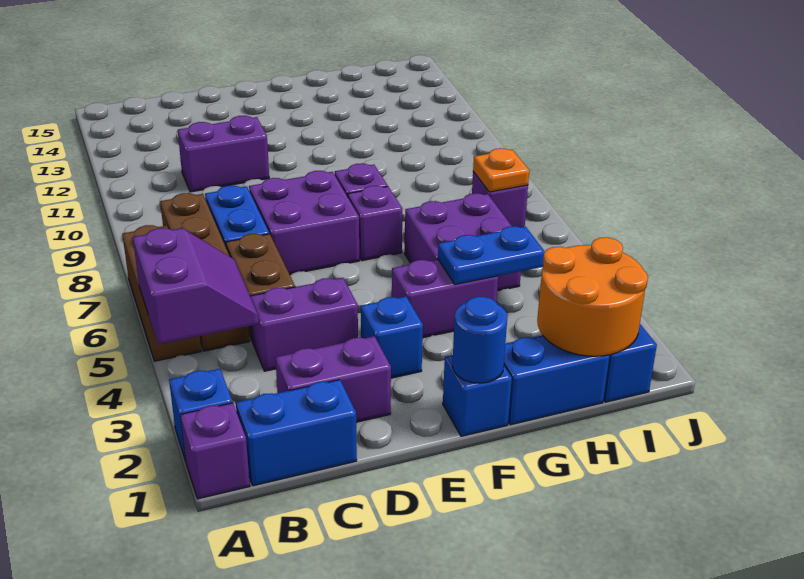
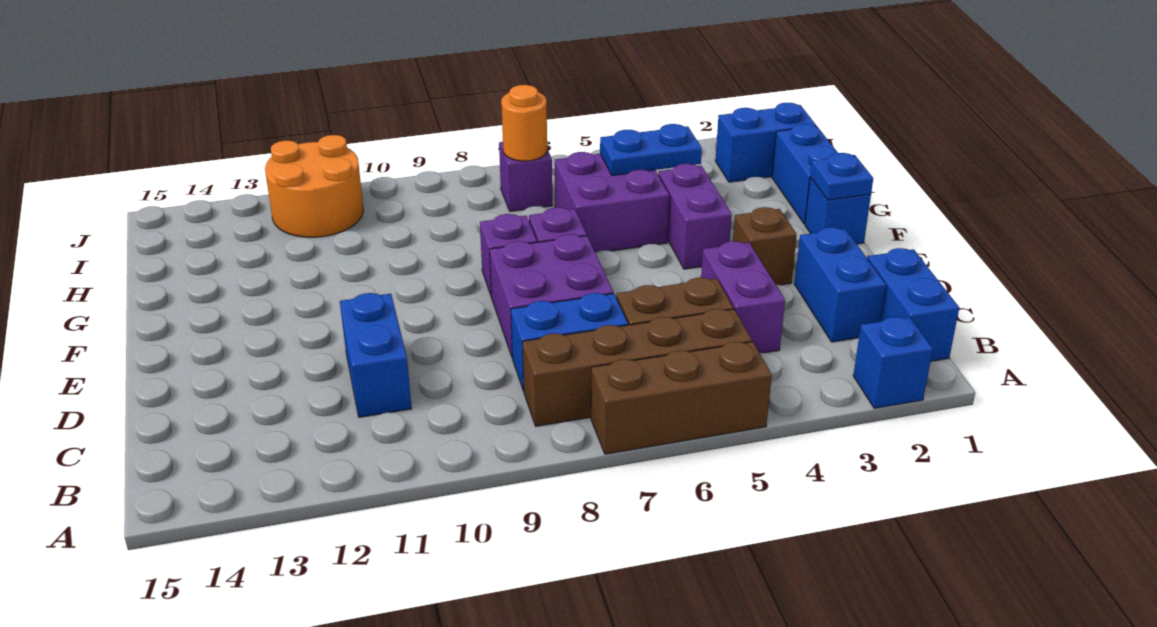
purple brick A1 level 1 -> none
purple slope A4:B5 level 2 top A -> none
purple brick C2:D2 level 1 -> blue brick C2:D2 level 1
purple brick C11:D11 level 1 -> blue brick C11:D11 level 1
blue brick E3 level 1 -> brown brick E3 level 1
blue round brick F1 level 2 -> blue plate F1 level 2
blue plate G4:H4 level 2 -> blue plate H4:H5 level 2
orange round brick H1:I2 level 2 -> orange round brick I11:J12 level 1
orange plate I7 level 2 -> orange round brick I7 level 2

